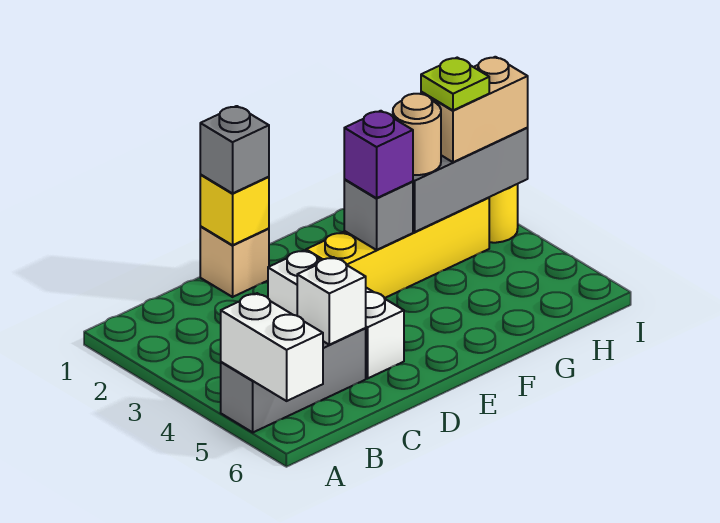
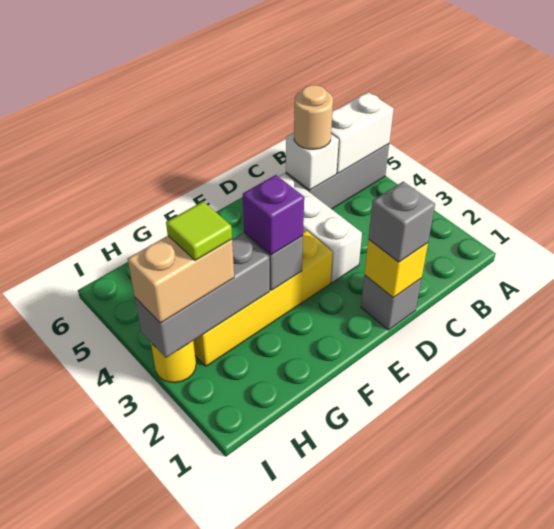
white brick A5:A6 level 2 -> white brick A5:B5 level 2
tan brick D1 level 1 -> grey brick D1 level 1
tan round brick G3 level 3 -> tan round brick C5 level 3
lime plate H3 level 4 -> lime tile H3 level 4

